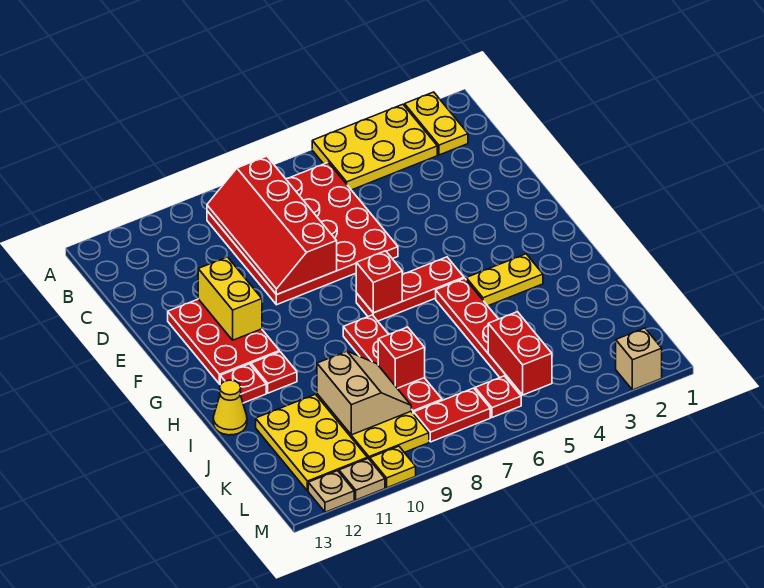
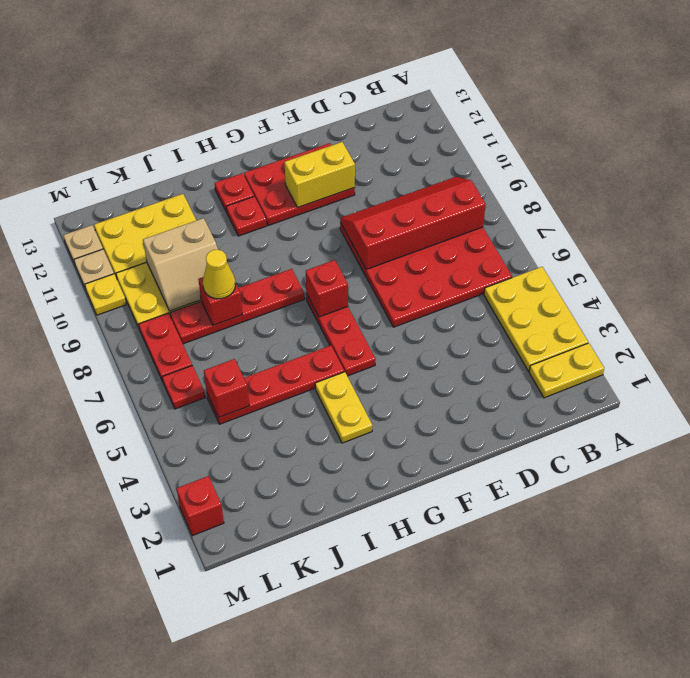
yellow cone I13 level 1 -> yellow cone J8 level 3
red brick K5:L5 level 2 -> red brick K5 level 2
tan brick M2 level 1 -> red brick M2 level 1

